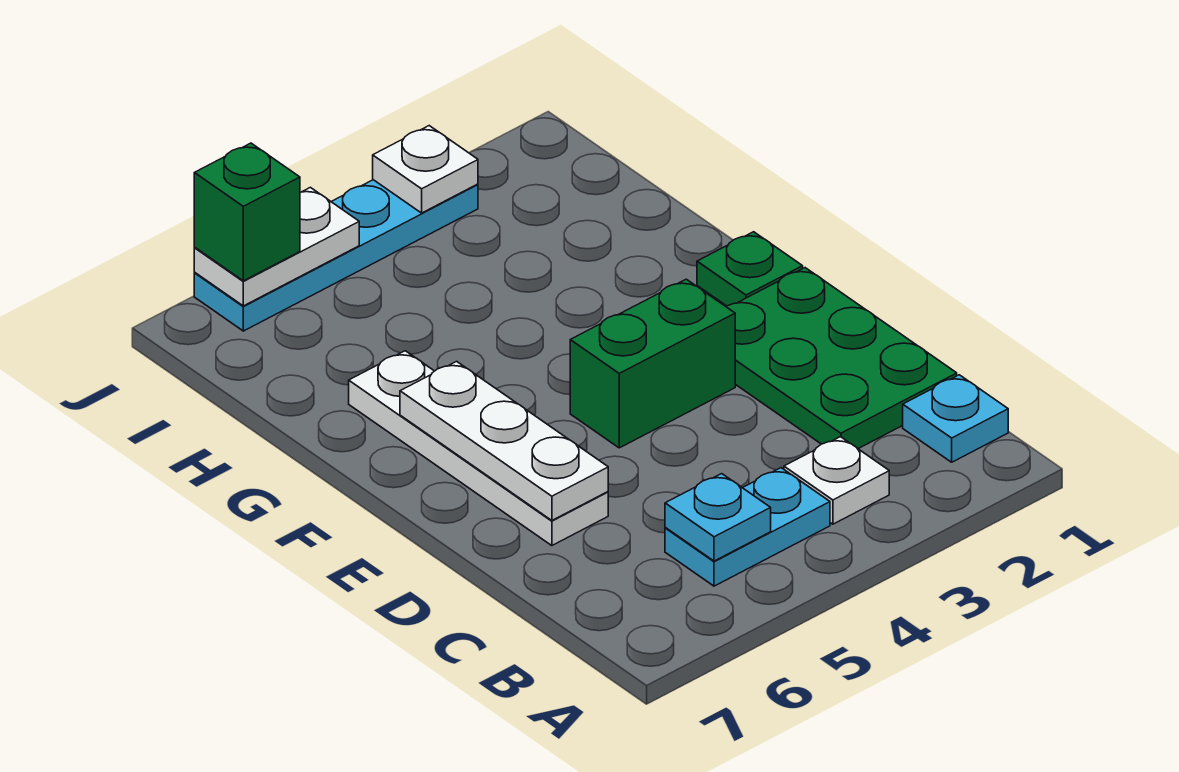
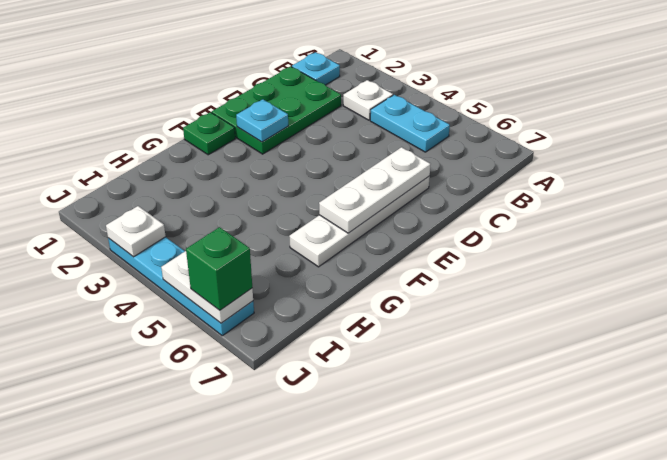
cyan plate B5 level 2 -> cyan plate E2 level 2
green brick E3:E4 level 1 -> none

